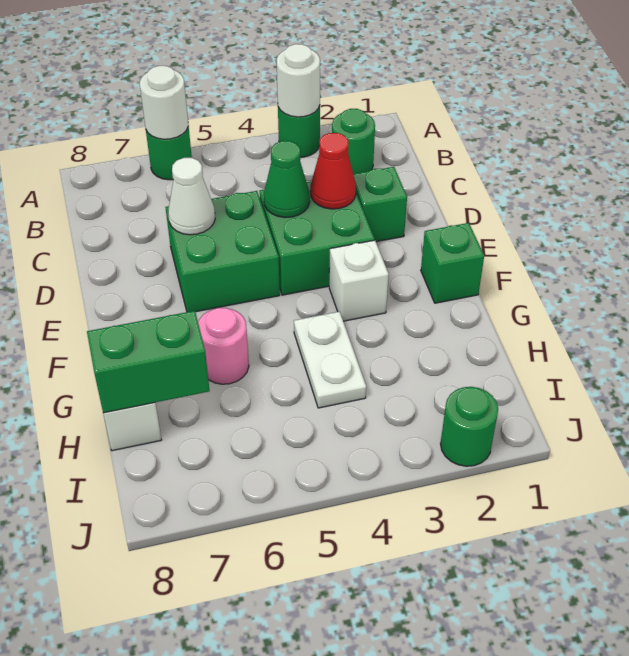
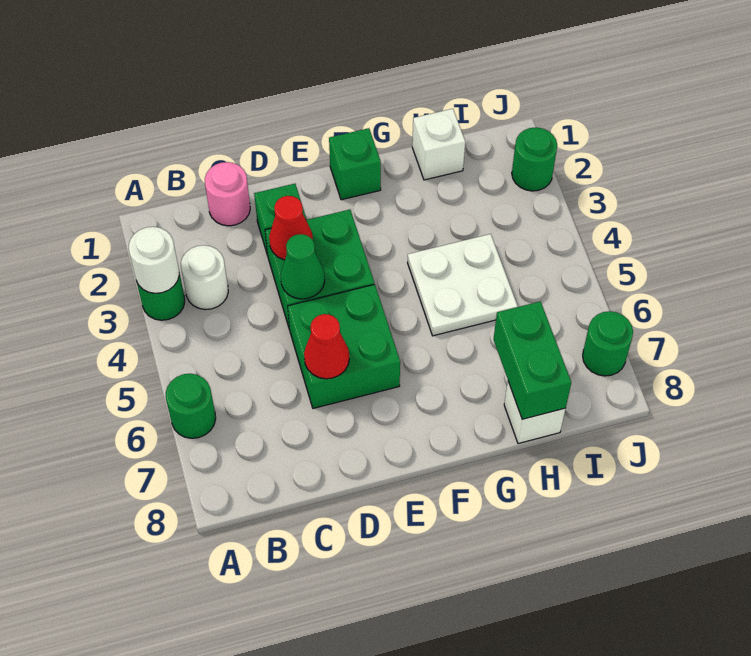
white round brick A6 level 2 -> white round brick B3 level 1
green round brick B2 level 1 -> green round brick J7 level 1
white cone D6 level 2 -> red cone D6 level 2
white brick F3 level 1 -> white brick H1 level 1
white plate G4:H4 level 1 -> white plate G4:H5 level 1
pink round brick G6 level 1 -> pink round brick C1 level 1

